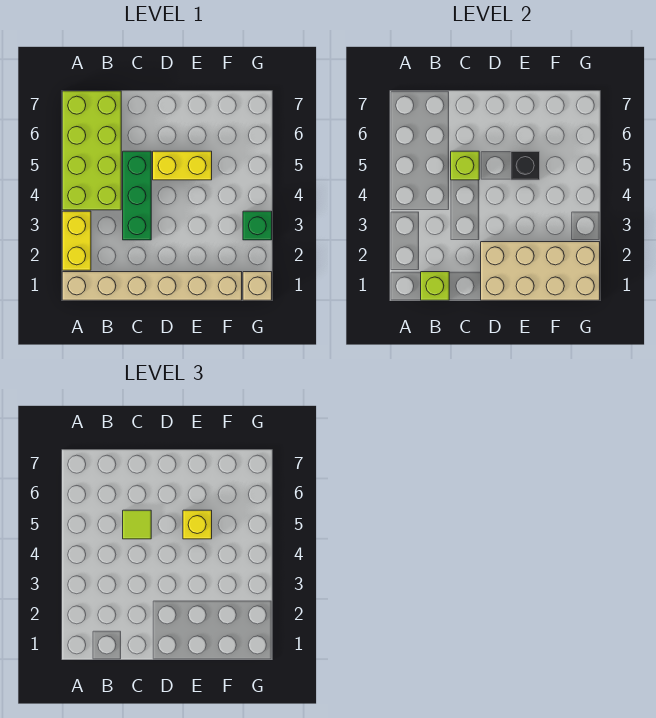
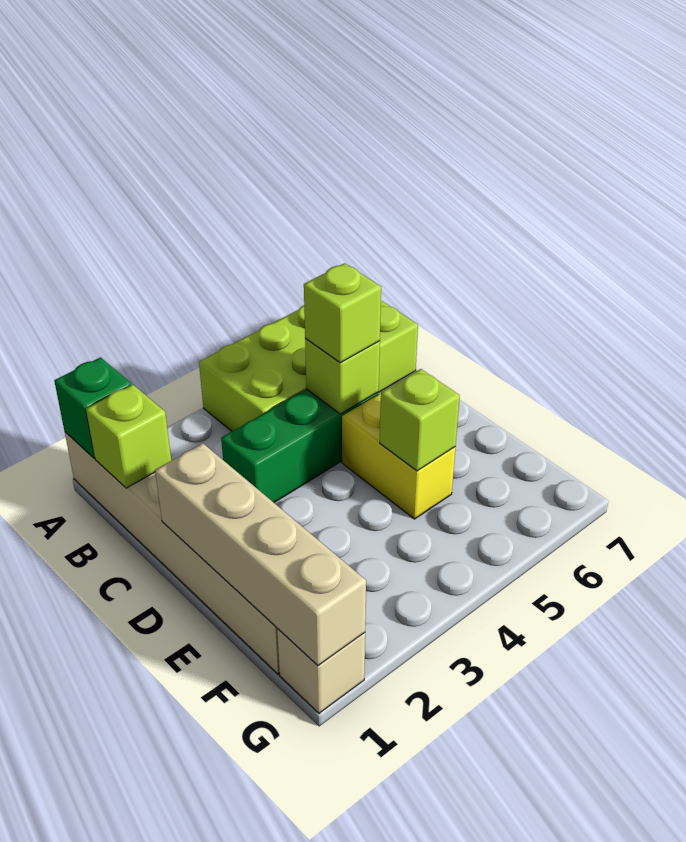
yellow brick A2:A3 level 1 -> none
lime tile C5 level 3 -> lime brick C5 level 3
tan brick D1:G2 level 2 -> tan brick D1:G1 level 2
black brick E5 level 2 -> lime brick E5 level 2
yellow brick E5 level 3 -> none
green brick G3 level 1 -> green brick A1 level 2

